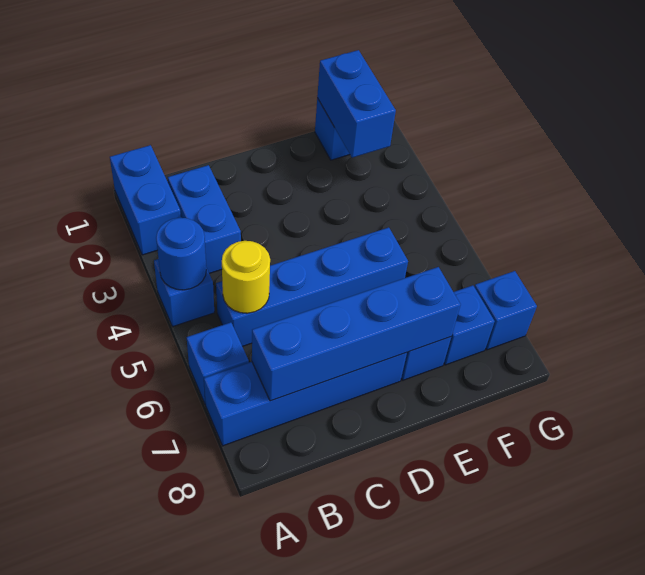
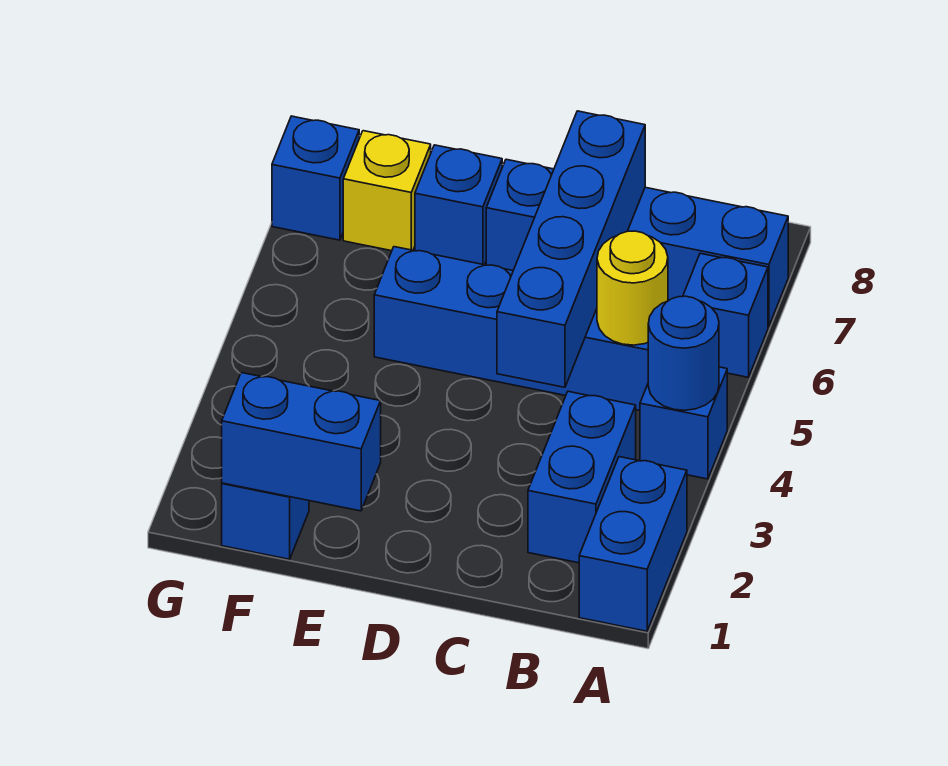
blue brick B7:E7 level 2 -> blue brick C4:C7 level 2
blue brick F1:F2 level 2 -> blue brick E1:F1 level 2
blue brick F7 level 1 -> yellow brick F7 level 1

